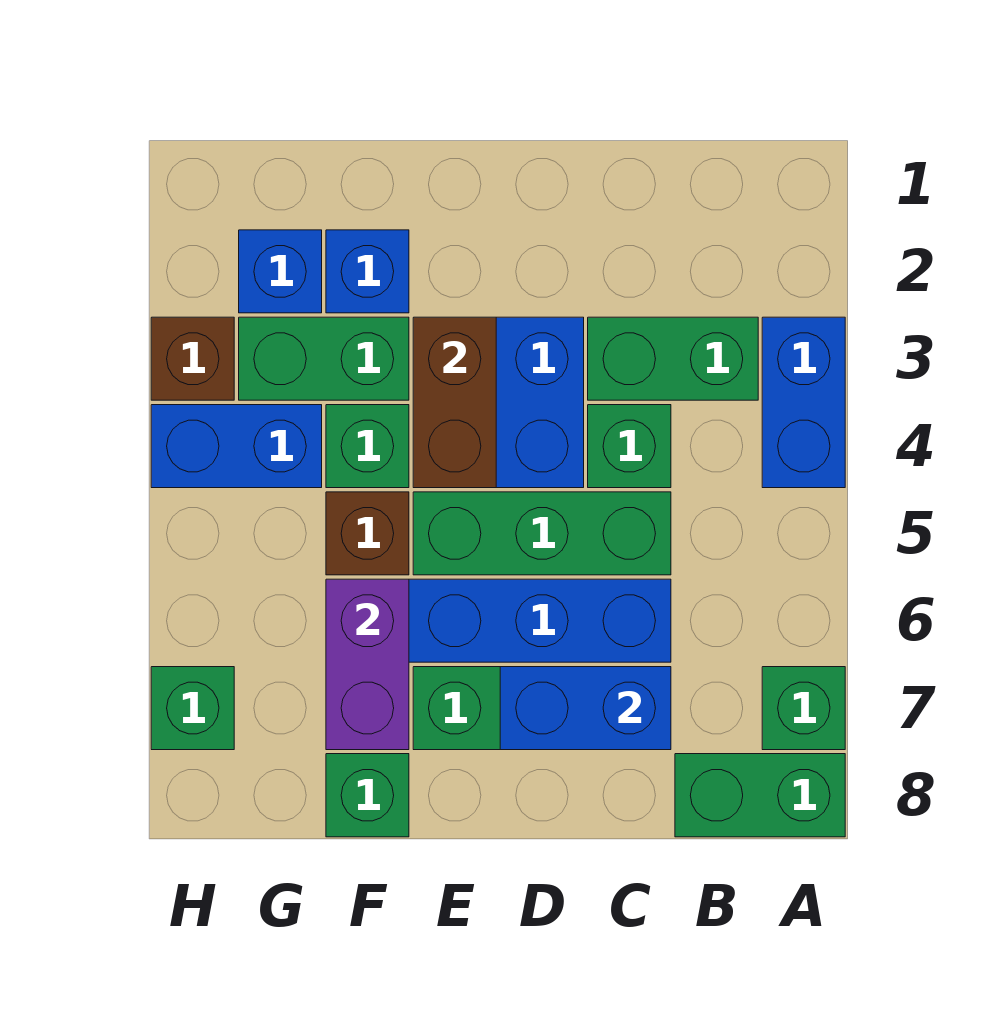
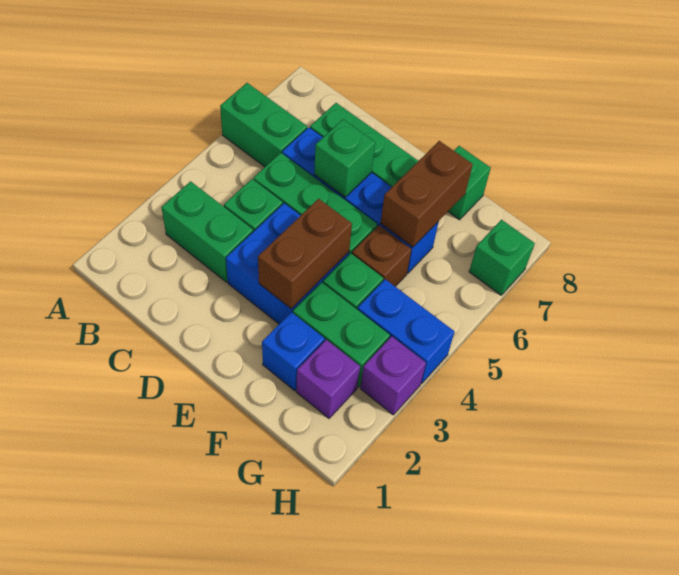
blue brick A3:A4 level 1 -> none
green brick A7 level 1 -> green brick D6 level 2
green brick A8:B8 level 1 -> green brick A6:B6 level 1
blue brick C7:D7 level 2 -> none
purple brick F6:F7 level 2 -> brown brick F6:F7 level 2
blue brick G2 level 1 -> purple brick G2 level 1
brown brick H3 level 1 -> purple brick H3 level 1

